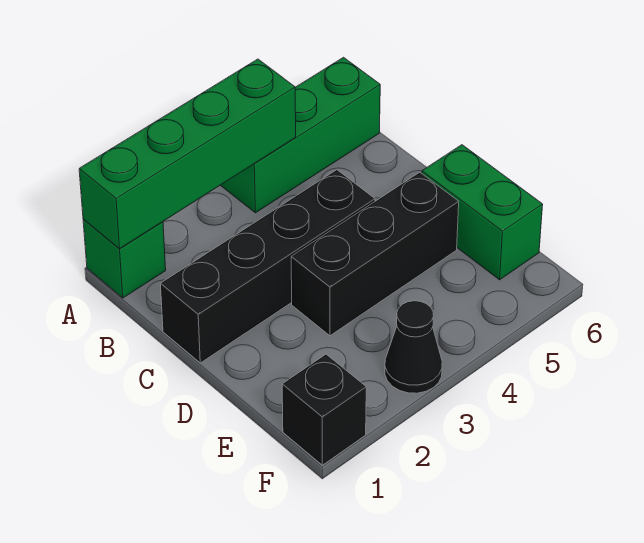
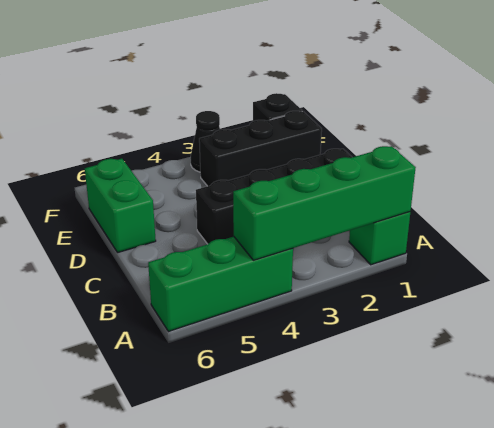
black brick D3:D5 level 1 -> black brick E1:E3 level 1

